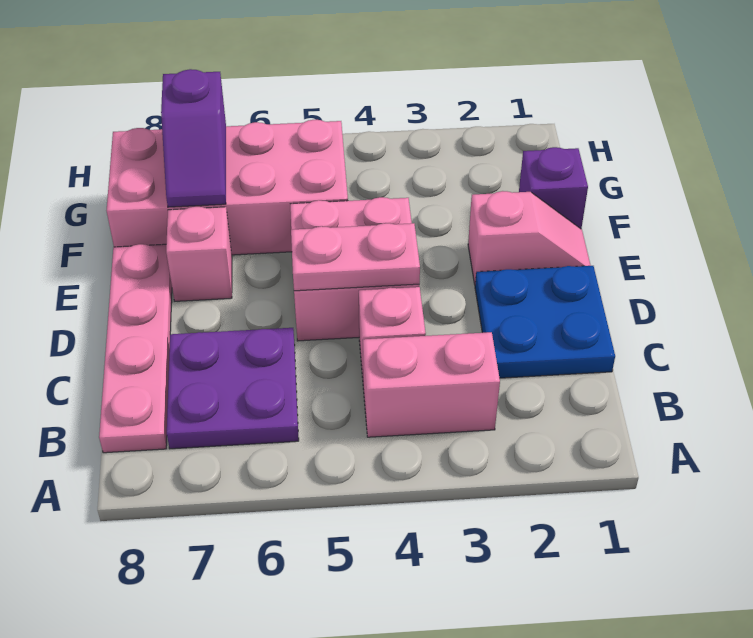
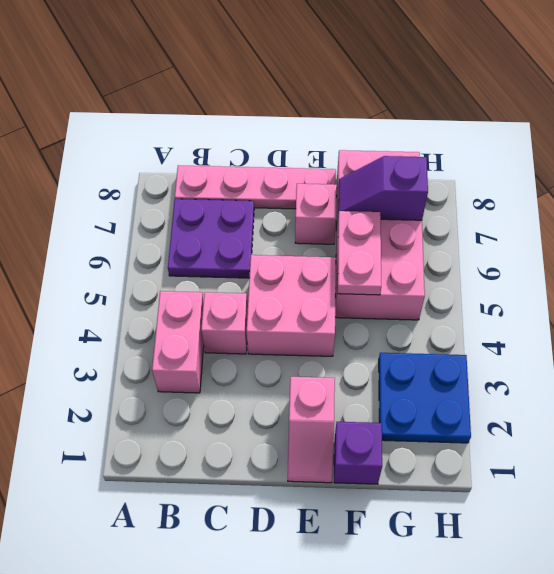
blue plate C1:D2 level 1 -> blue plate G2:H3 level 1
pink plate D4:D5 level 2 -> pink plate F5:F6 level 2

